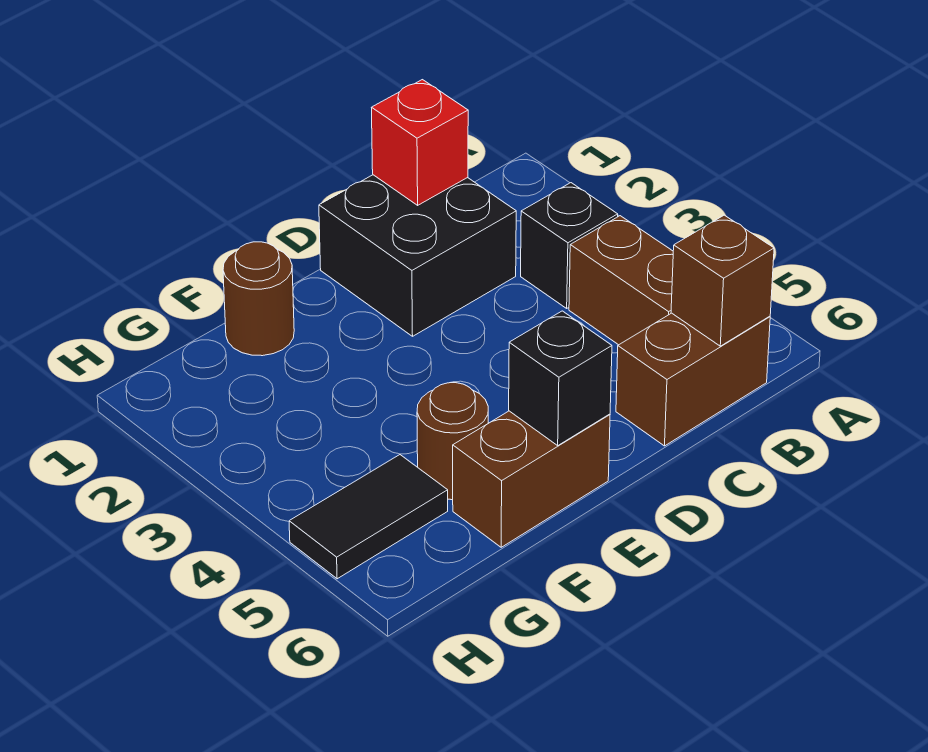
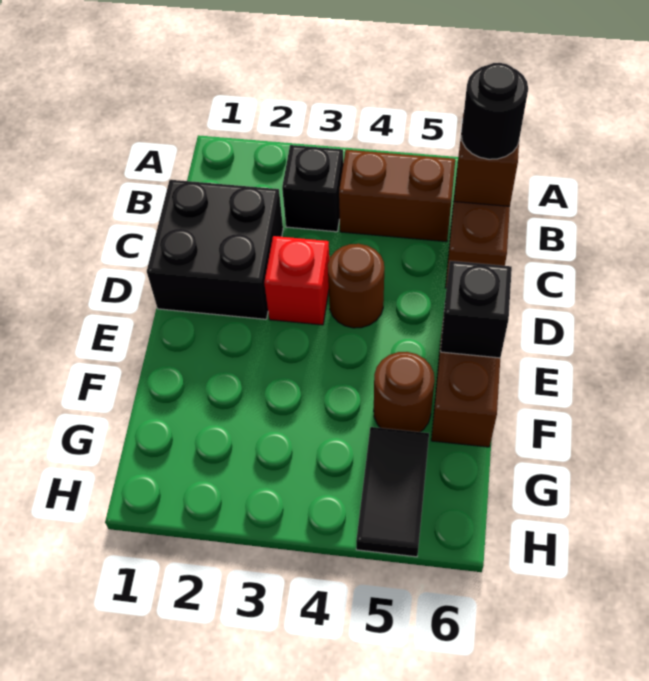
none -> black round brick B6 level 3
red brick C1 level 2 -> red brick D3 level 1
brown round brick F1 level 1 -> brown round brick D4 level 1

